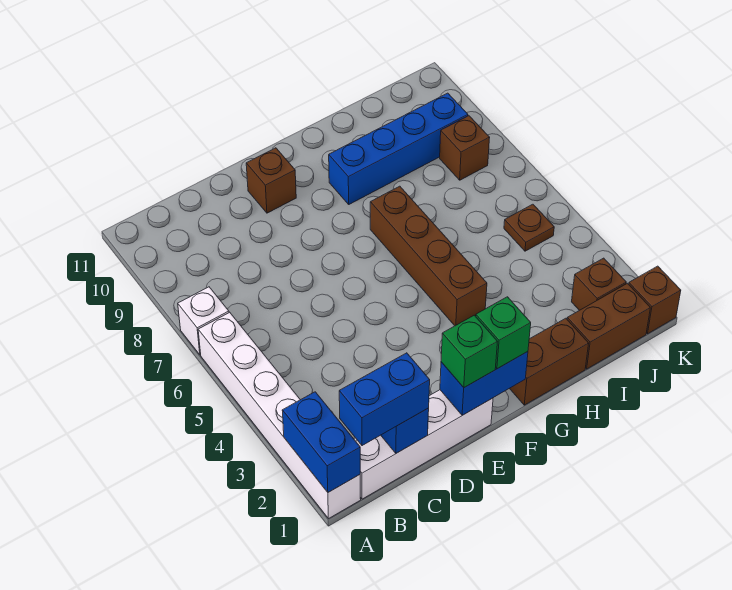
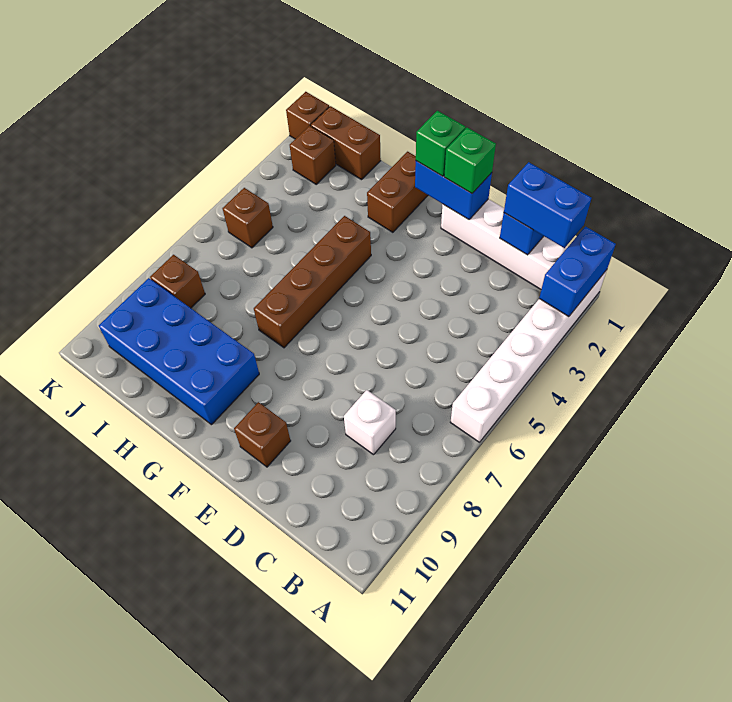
white brick A7 level 1 -> white brick C8 level 1
brown brick G1:H1 level 1 -> brown brick G1:G2 level 1
blue brick G9:J9 level 1 -> blue brick G9:J10 level 1
brown plate J5 level 1 -> brown brick J5 level 1

